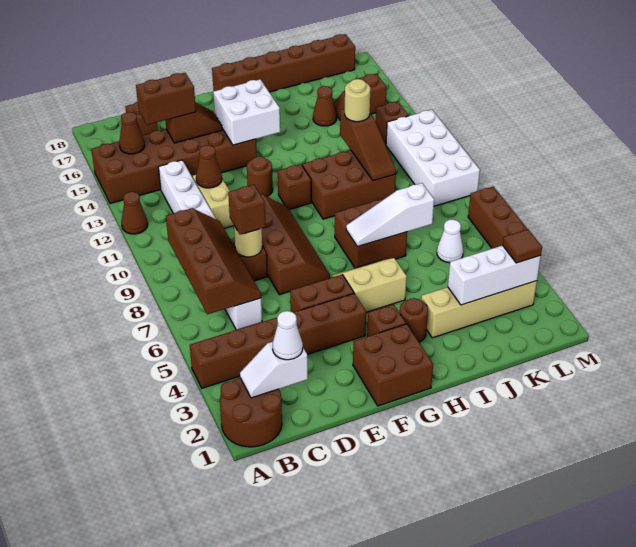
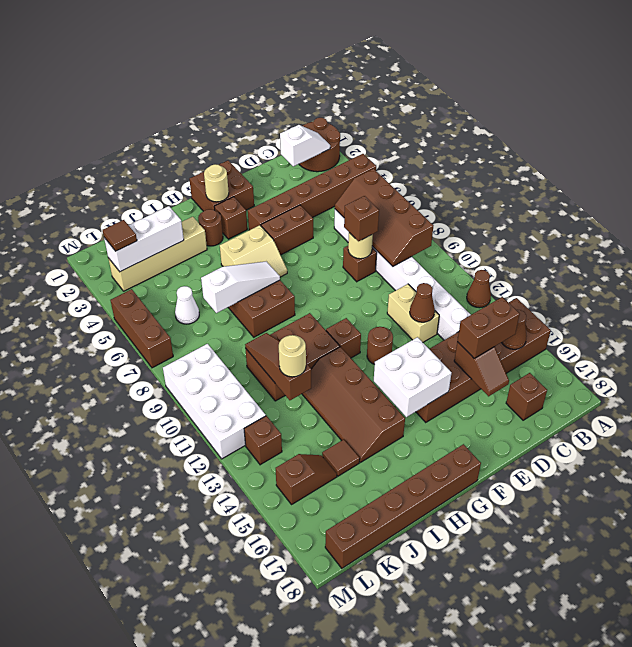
white cone C2 level 3 -> none
brown slope D15:E15 level 2 top D -> brown slope D15:D16 level 2 top 15
brown slope E7:F10 level 1 top E -> brown slope H12:I15 level 1 top H
none -> tan round brick G2 level 2
brown cone J15 level 1 -> brown tile J15 level 1

